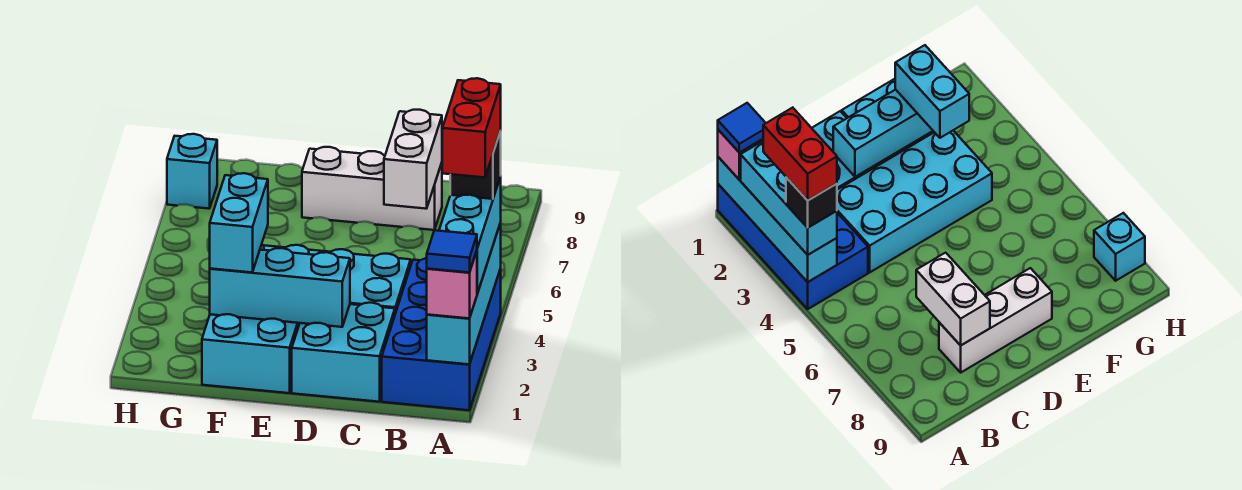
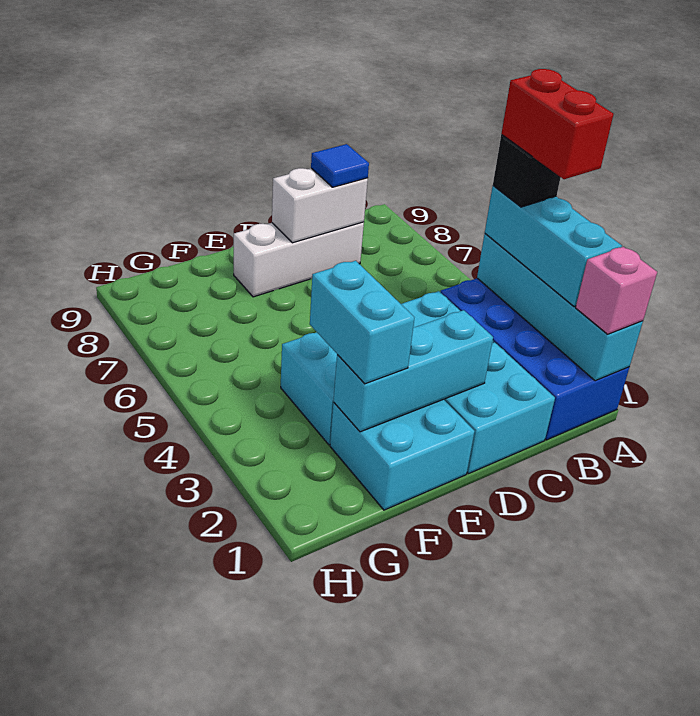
blue tile A1 level 4 -> blue tile C8 level 3
white brick C7:C8 level 2 -> white brick C8:D8 level 2
cyan brick H8 level 1 -> none

